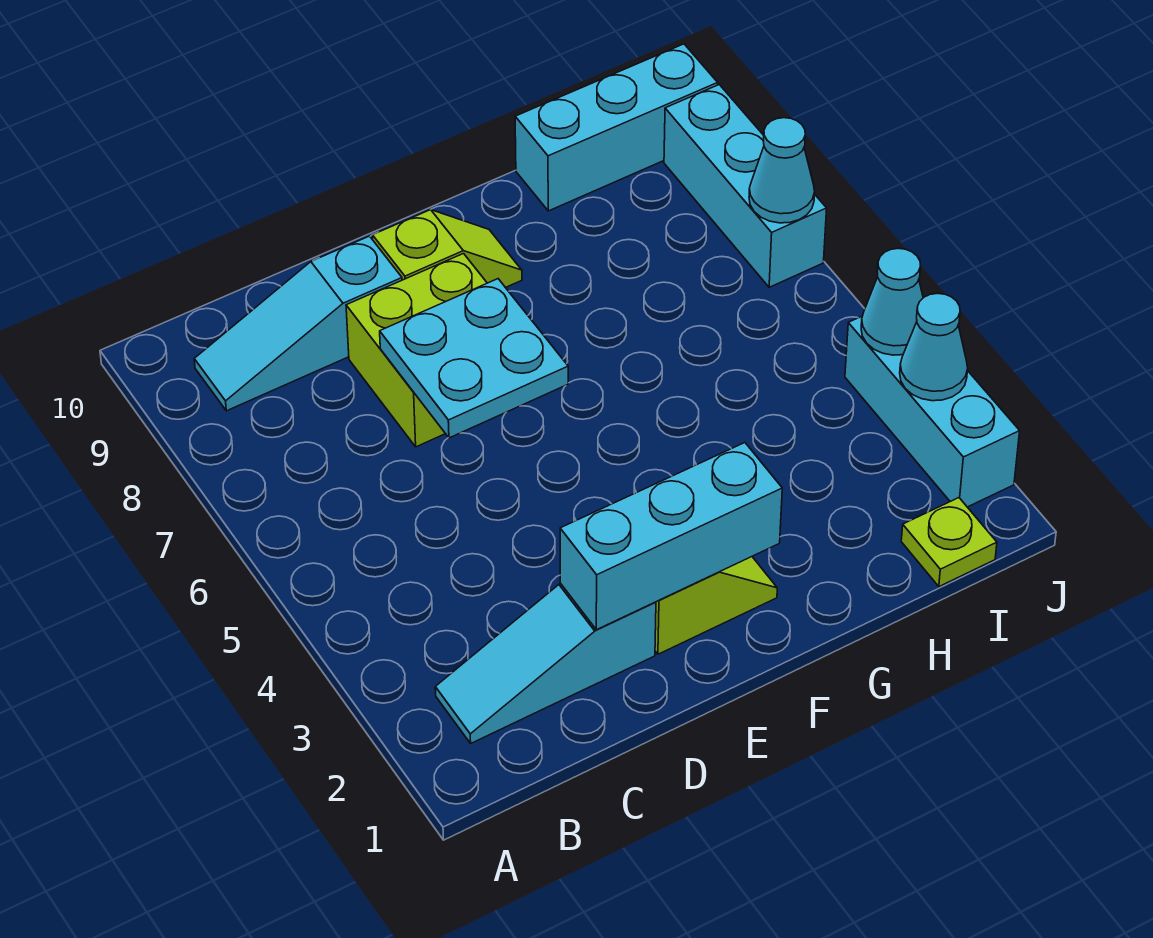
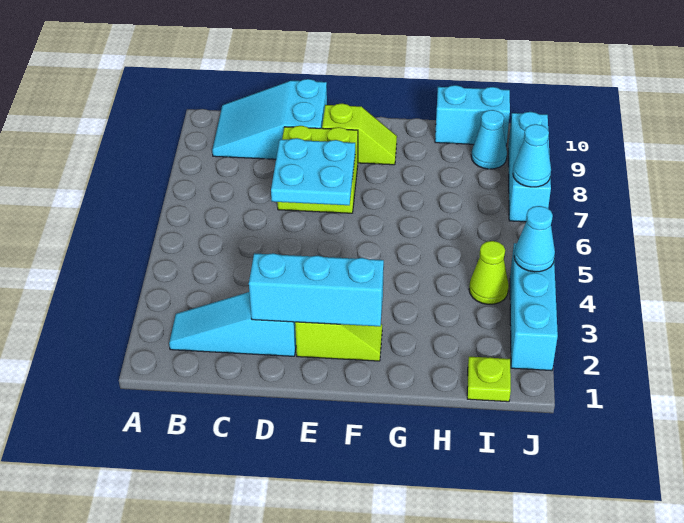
cyan slope B9:D9 level 1 top D -> cyan slope B9:D10 level 1 top D
cyan brick H10:J10 level 1 -> cyan brick H10:I10 level 1
none -> lime cone I4 level 1
cyan cone J3 level 2 -> cyan cone I9 level 1

